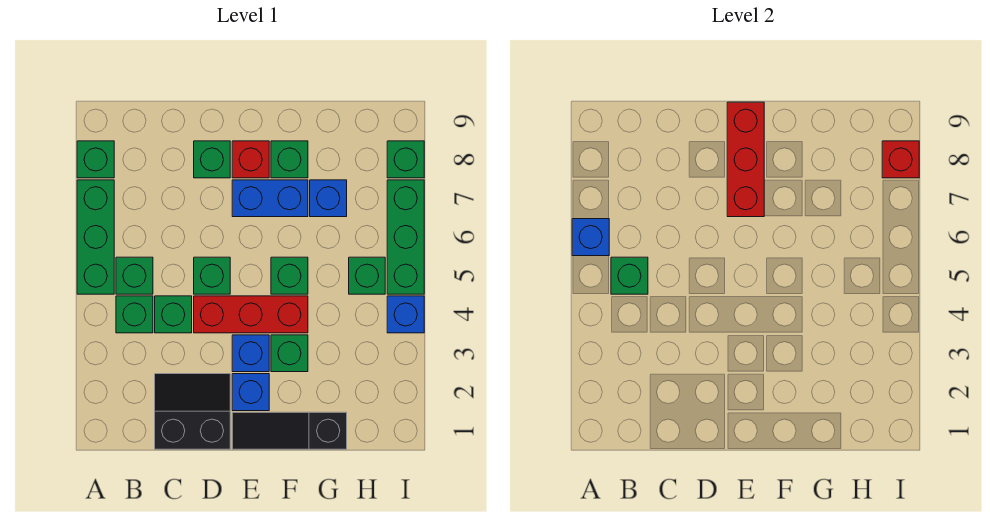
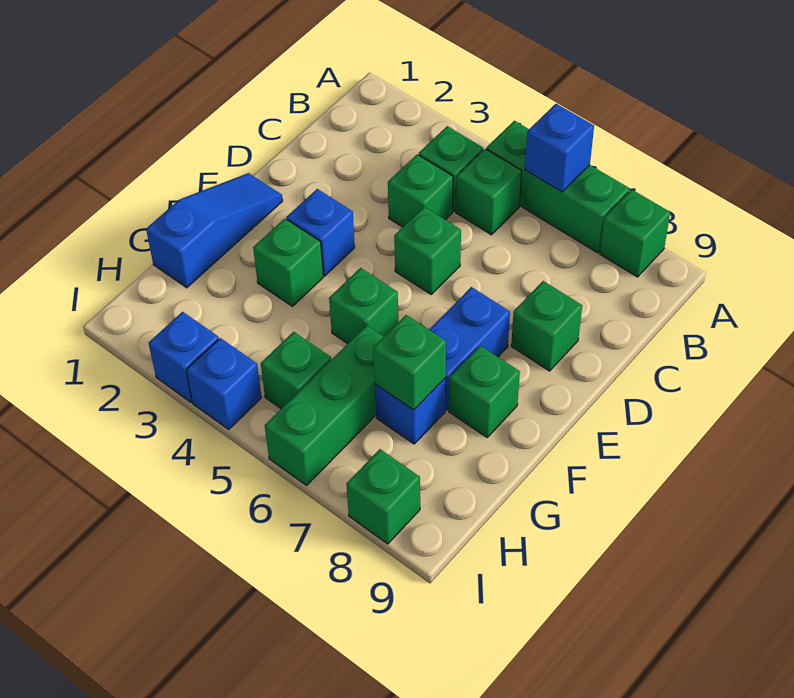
green brick B5 level 2 -> green brick G7 level 2
black slope C1:D2 level 1 top 1 -> none
red brick D4:F4 level 1 -> none
black slope E1:G1 level 1 top G -> blue slope E1:G1 level 1 top G
blue brick E2 level 1 -> blue brick I3 level 1
red brick E7:E9 level 2 -> none
red brick E8 level 1 -> none
green brick I5:I7 level 1 -> green brick G6:I6 level 1
red brick I8 level 2 -> none

